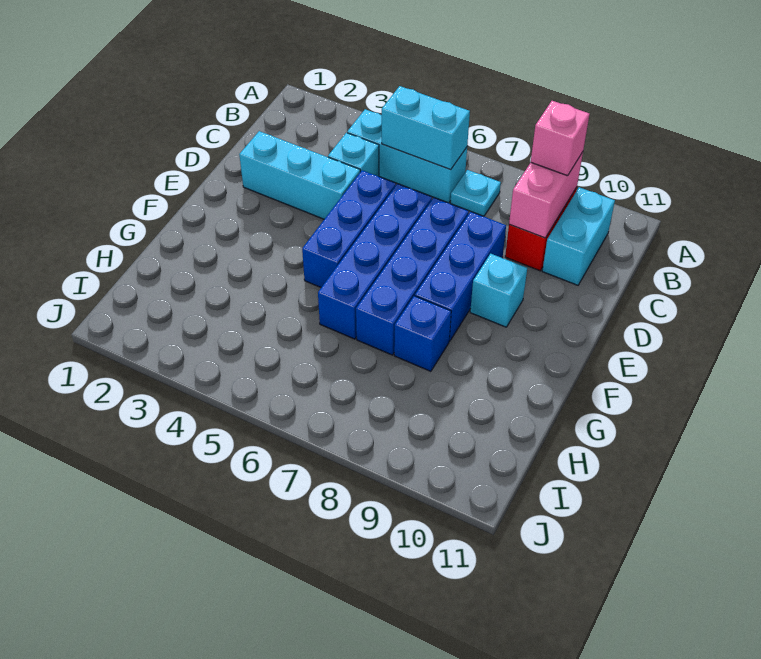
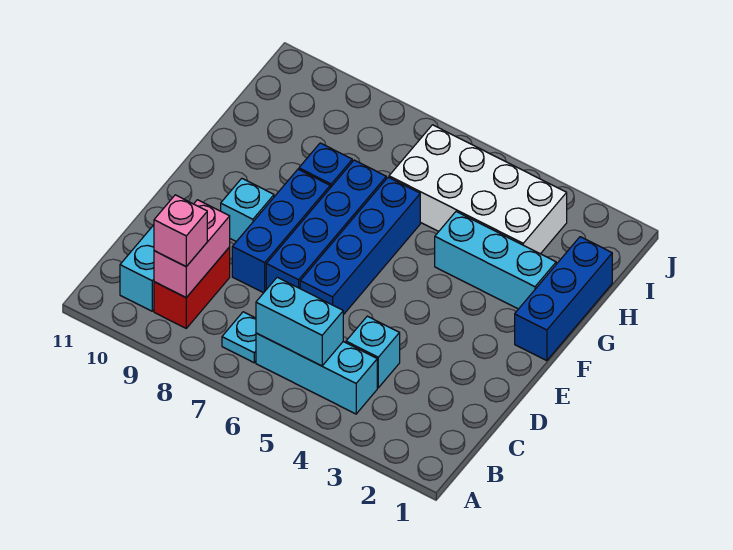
cyan brick D2:D4 level 1 -> cyan brick G2:G4 level 1
blue brick D5:F5 level 1 -> blue brick F1:H1 level 1
none -> white brick H3:I6 level 1

